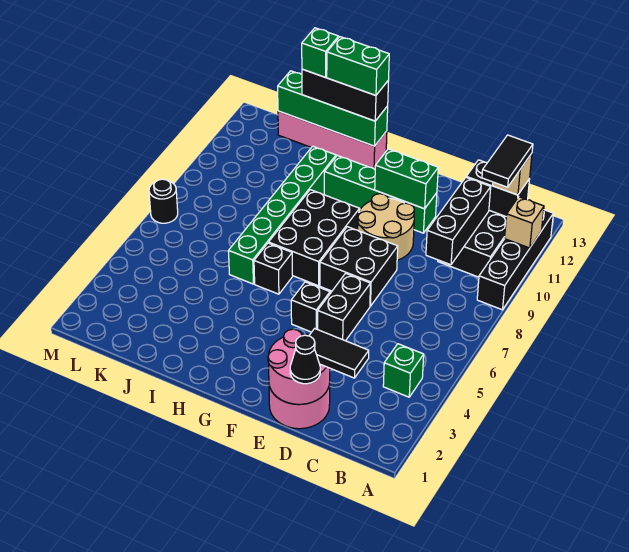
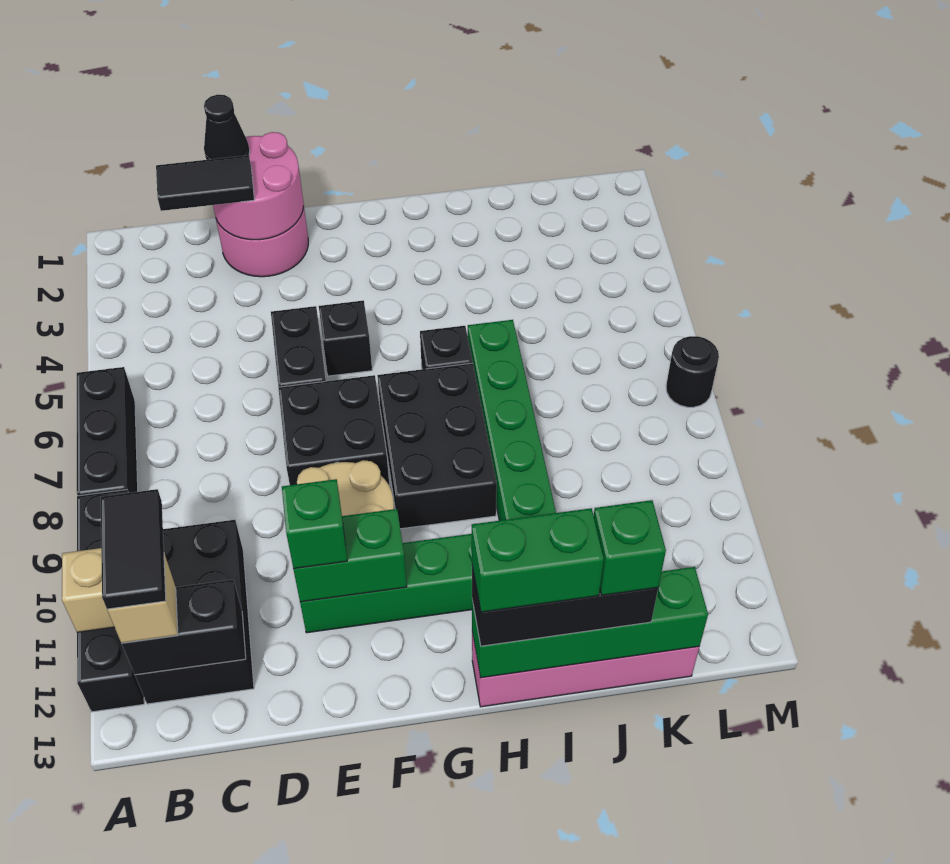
green brick B4 level 1 -> green brick E11 level 3
black brick C9:C11 level 2 -> black brick A6:A8 level 1

